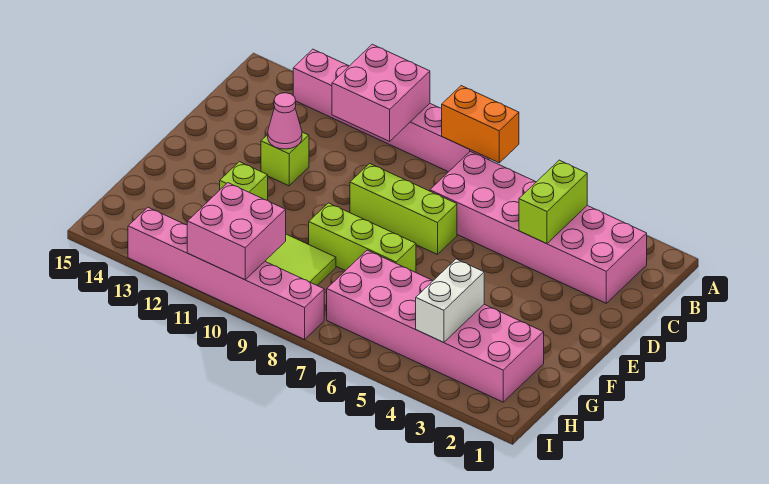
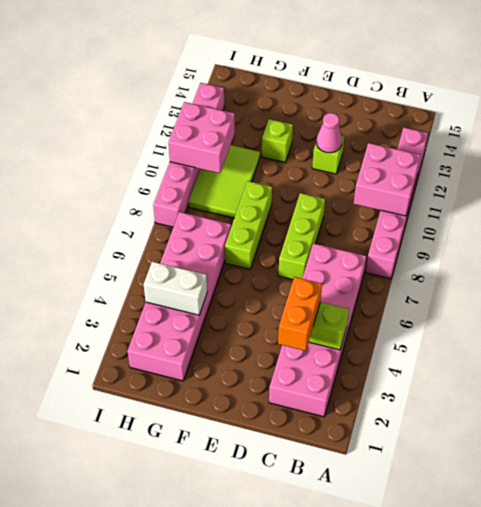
orange brick A7:A8 level 2 -> orange brick C3:C4 level 3

